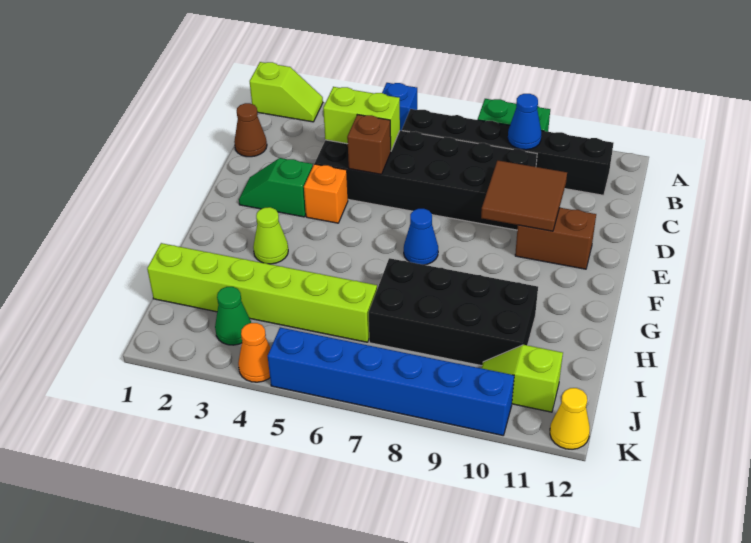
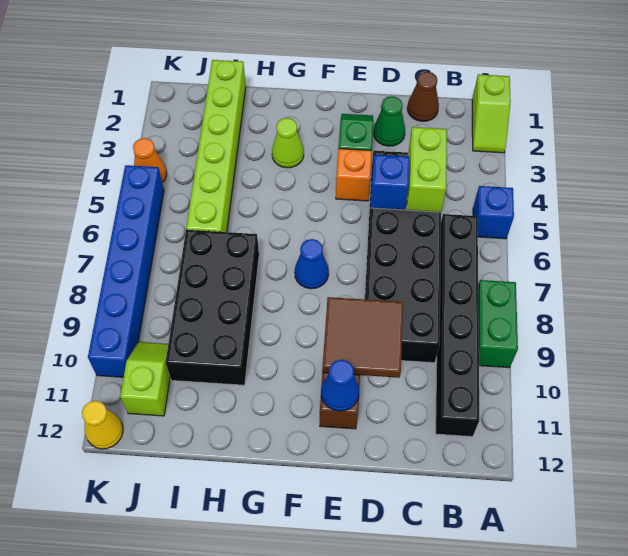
blue cone B9 level 2 -> blue cone E11 level 2
brown brick D5 level 2 -> blue brick D5 level 2
green cone J3 level 1 -> green cone D2 level 1

